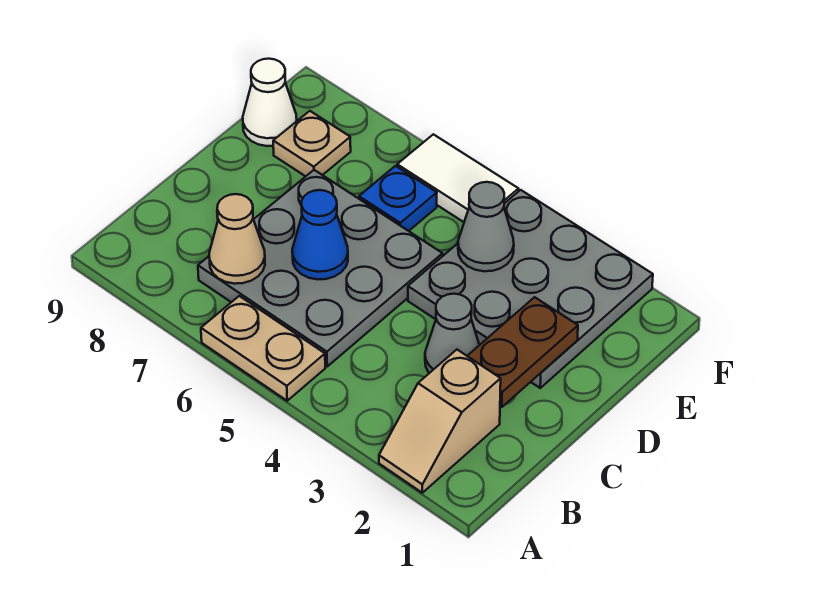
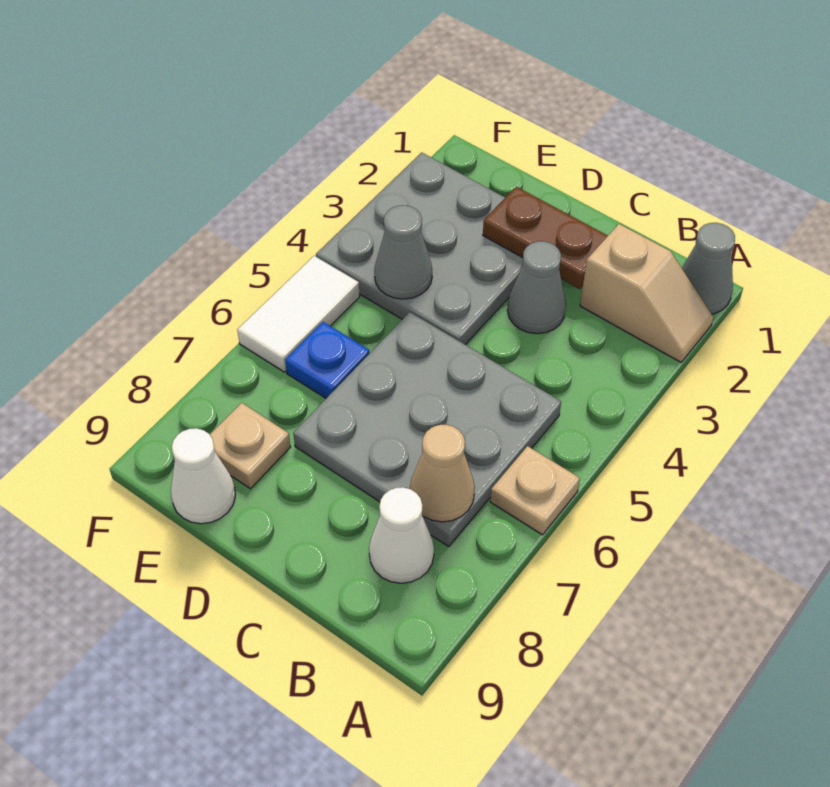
none -> grey cone A1 level 1
tan plate A5:A6 level 1 -> tan plate A6 level 1
none -> white cone B8 level 1
blue cone C6 level 2 -> none

